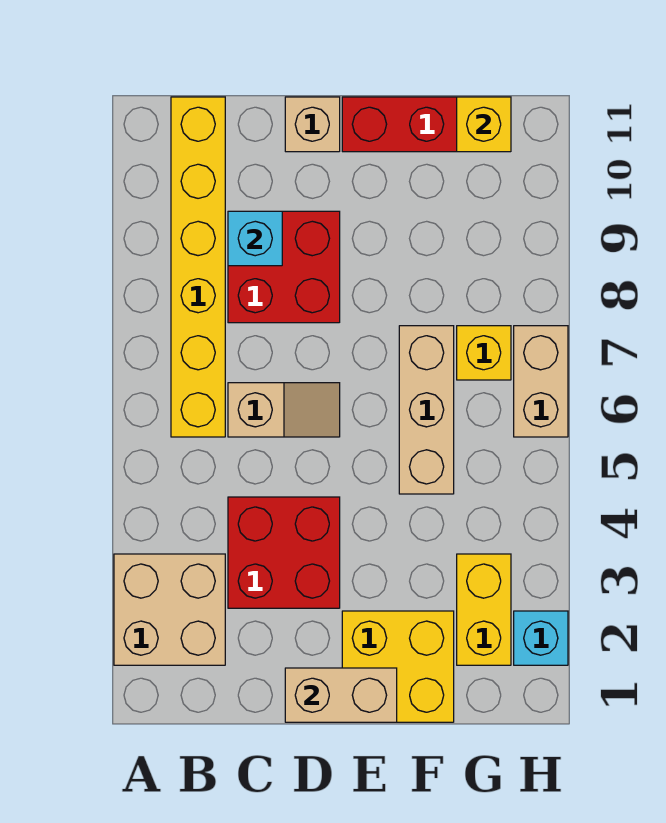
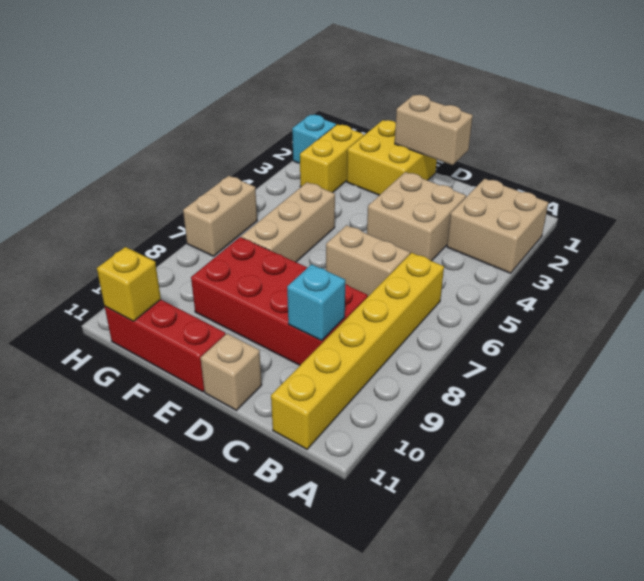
red brick C3:D4 level 1 -> tan brick C3:D4 level 1
tan slope C6:D6 level 1 top C -> tan brick C6:D6 level 1
red brick C8:D9 level 1 -> red brick C8:F9 level 1
yellow brick G7 level 1 -> none

